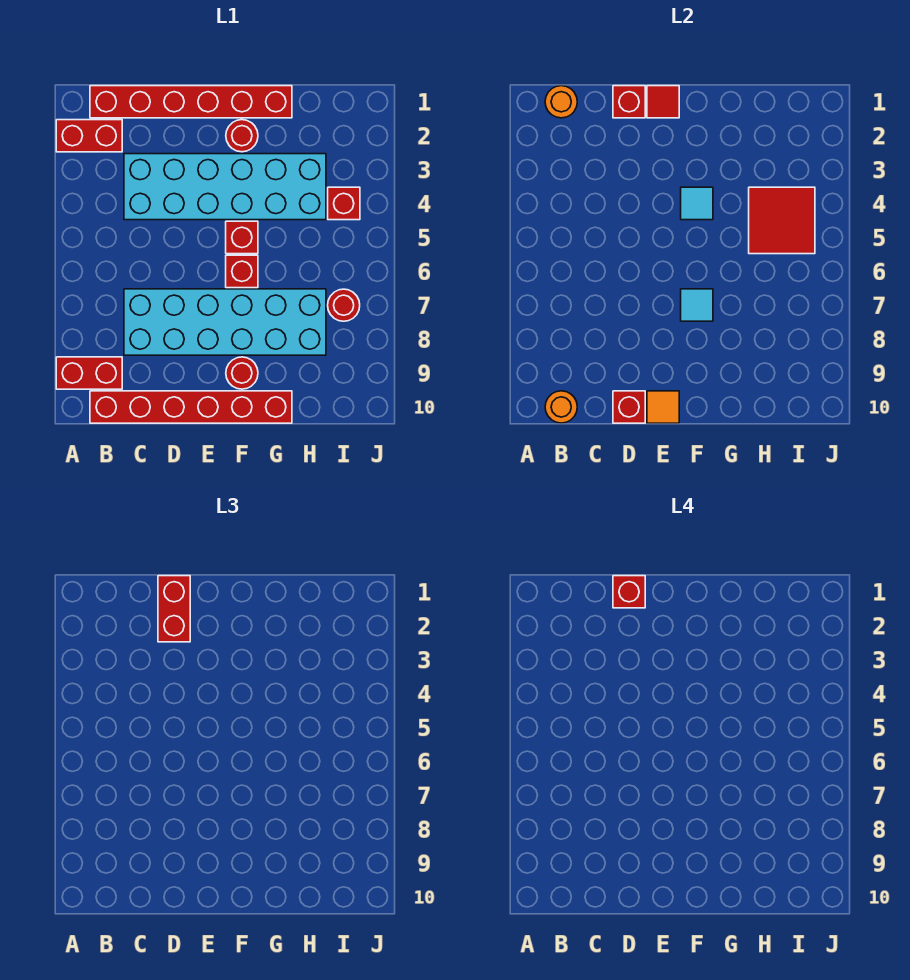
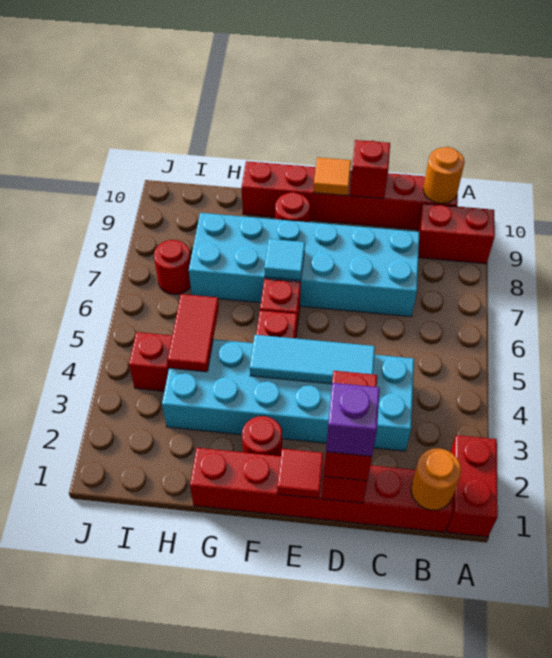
red brick A2:B2 level 1 -> red brick A1:A2 level 1
red brick D1 level 4 -> purple brick D1 level 4
cyan tile F4 level 2 -> cyan tile D4:F4 level 2
red tile H4:I5 level 2 -> red tile H4:H5 level 2

